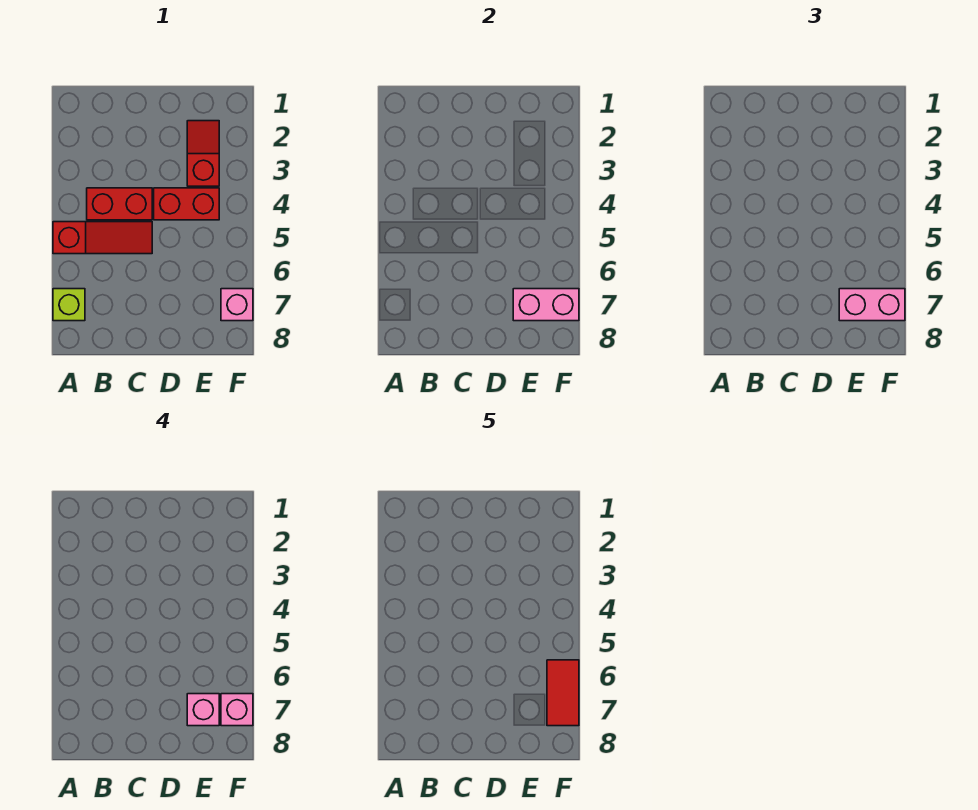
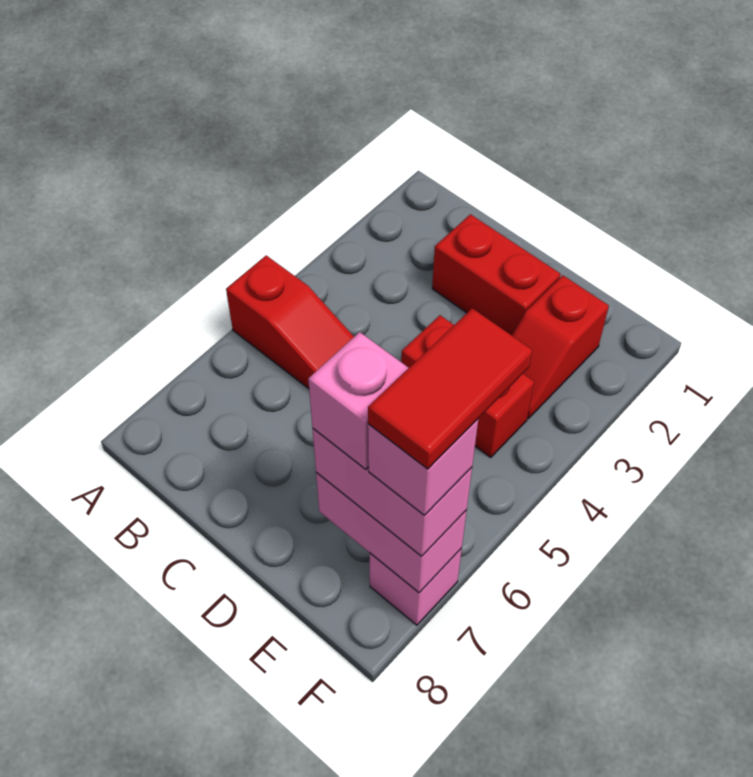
lime brick A7 level 1 -> none
red brick B4:C4 level 1 -> red brick C2:D2 level 1
red slope E2:E3 level 1 top 3 -> red slope E2:E3 level 1 top 2

